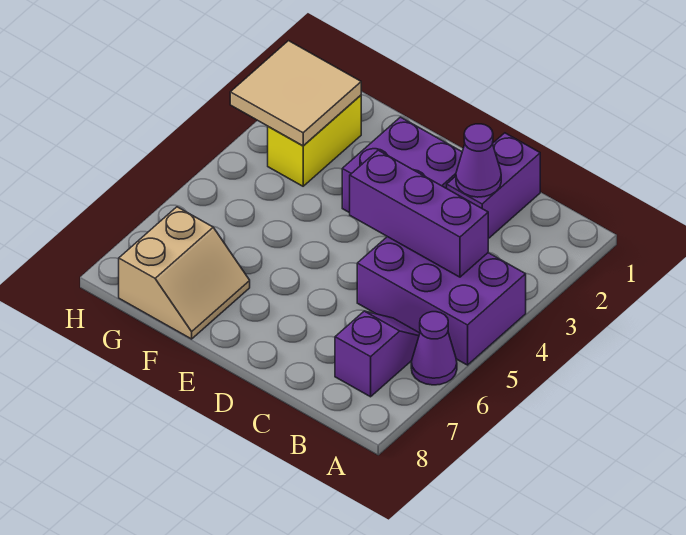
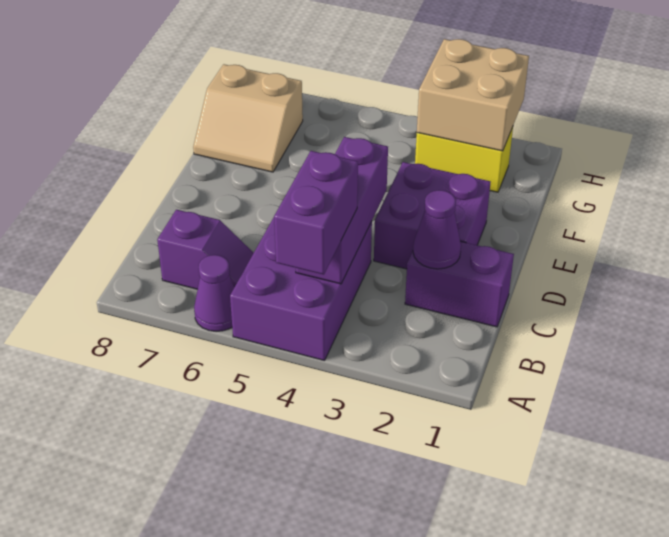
none -> purple brick A4:B4 level 3
tan tile G2:H3 level 2 -> tan brick G2:H3 level 2

